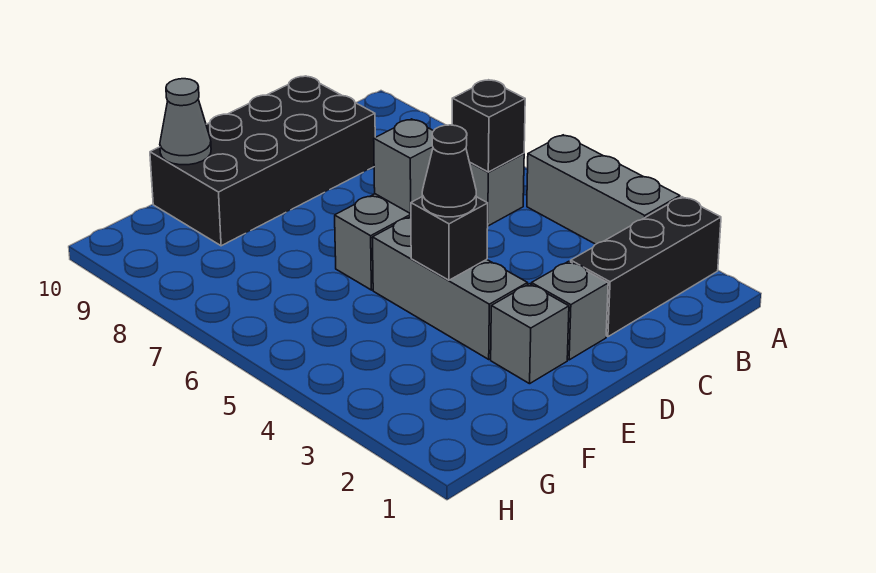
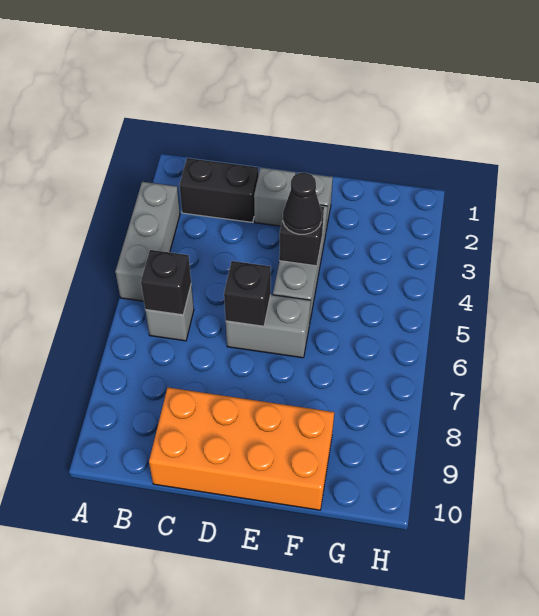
black brick A2:C2 level 1 -> black brick B2:C2 level 1
black brick C9:F10 level 1 -> orange brick C9:F10 level 1
grey brick D6 level 2 -> black brick D6 level 2
grey cone F10 level 2 -> none

